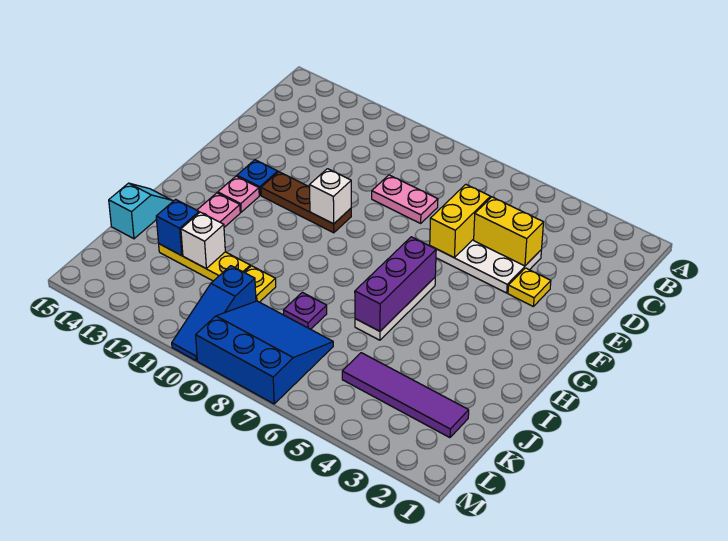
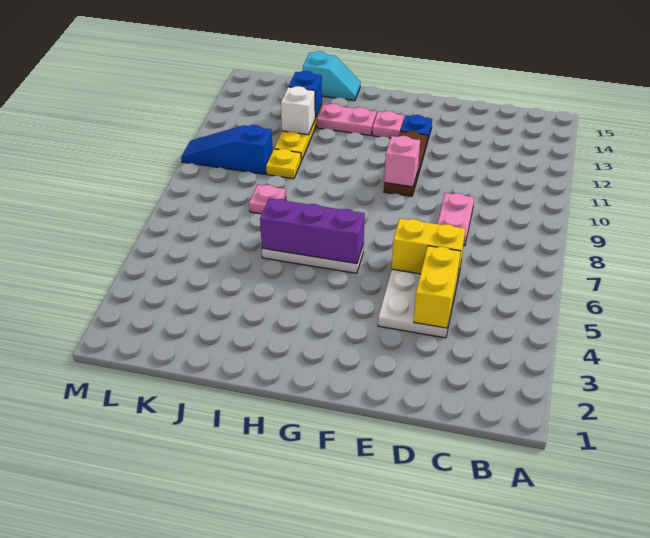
yellow plate E3 level 1 -> none
white brick F10 level 2 -> pink brick F10 level 2
purple plate J8 level 1 -> pink plate J8 level 1
purple tile K2:K5 level 1 -> none
blue slope K7:M9 level 1 top M -> none

